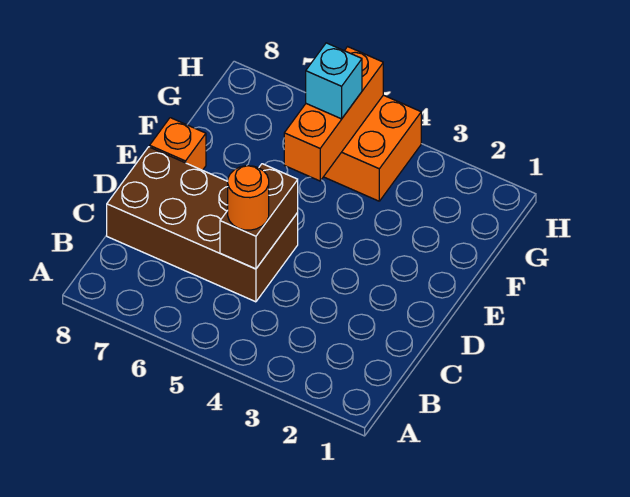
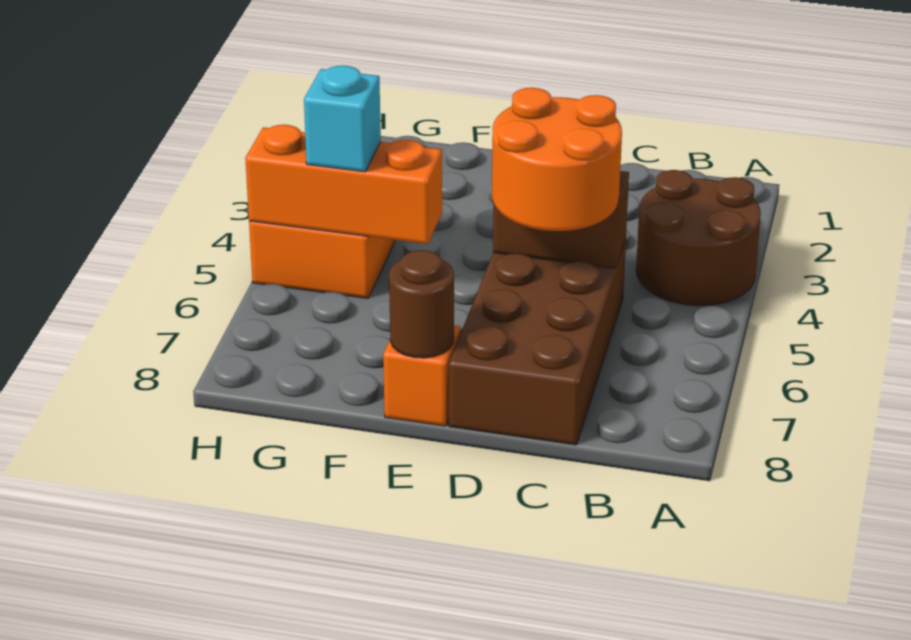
none -> brown round brick A3:B4 level 1
orange round brick C5 level 3 -> orange round brick C5:D6 level 3
none -> brown round brick E8 level 2

